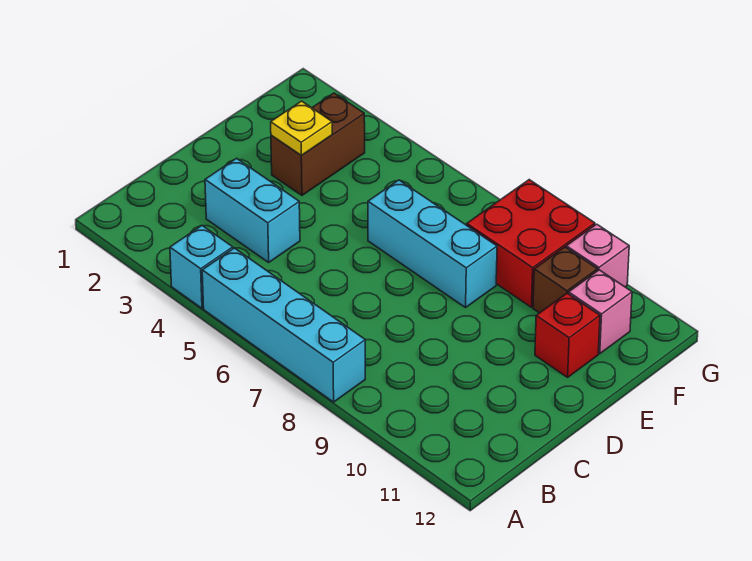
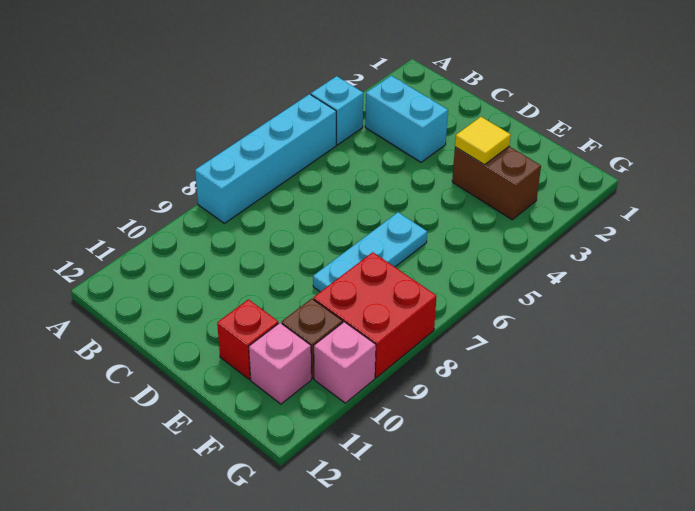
cyan brick C3:C4 level 1 -> cyan brick B3:C3 level 1
yellow plate E3 level 2 -> yellow tile E3 level 2
cyan brick E6:E8 level 1 -> cyan plate E6:E8 level 1

